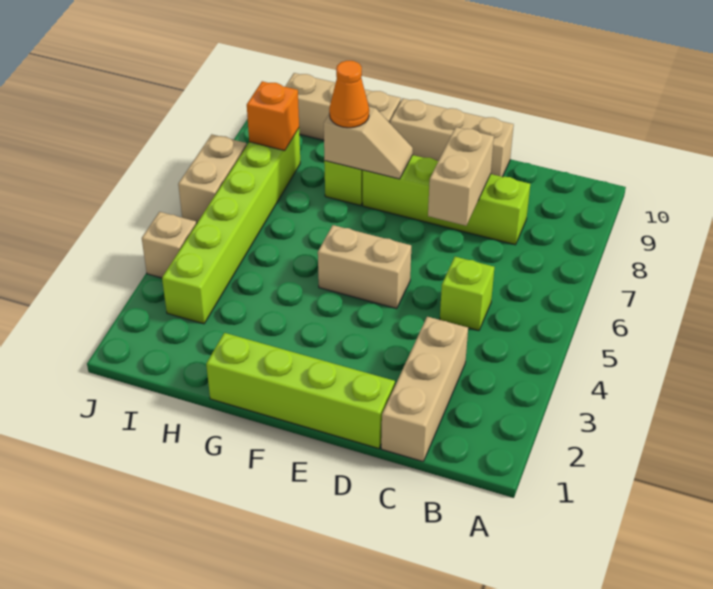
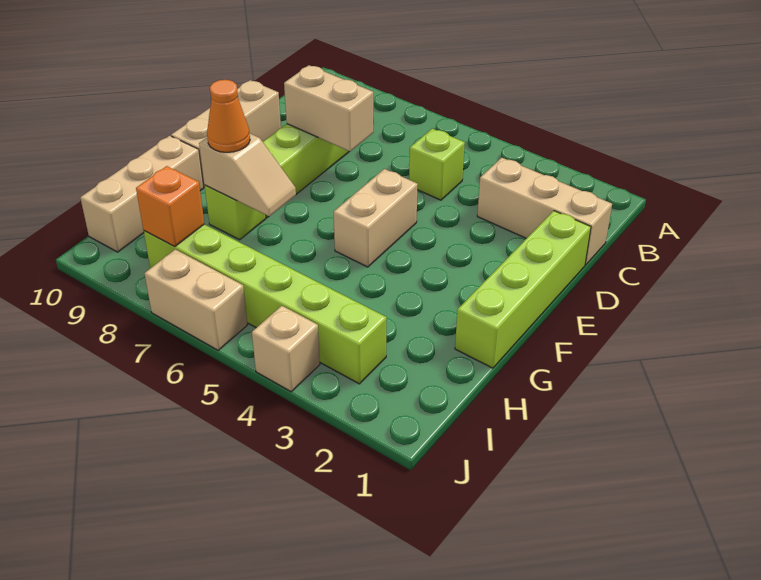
tan slope F8:G8 level 2 top G -> tan slope G7:G8 level 2 top 8

